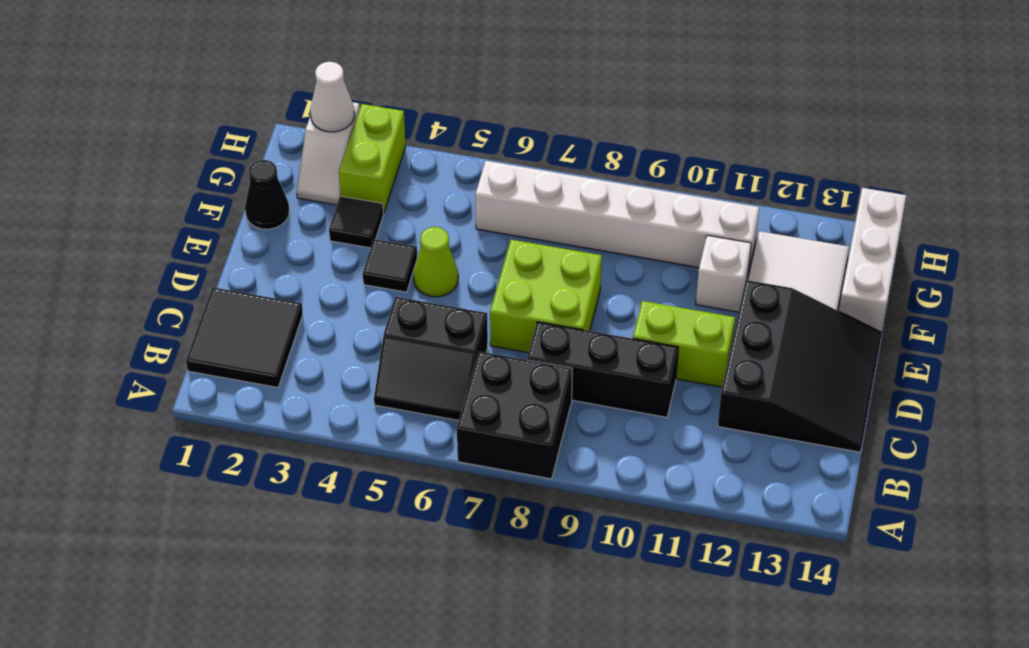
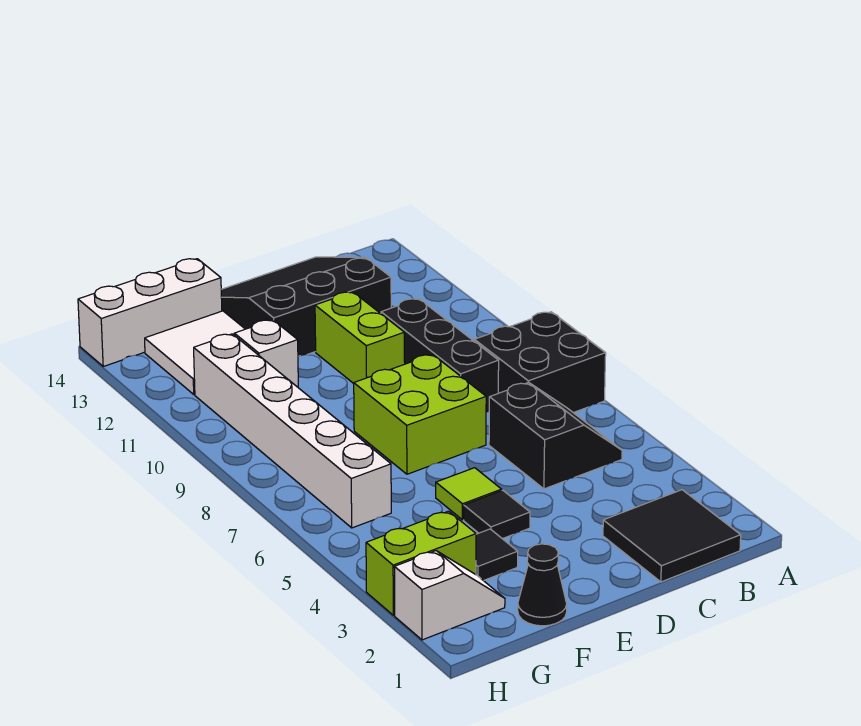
lime cone E5 level 1 -> lime tile E5 level 1
white cone H2 level 2 -> none

